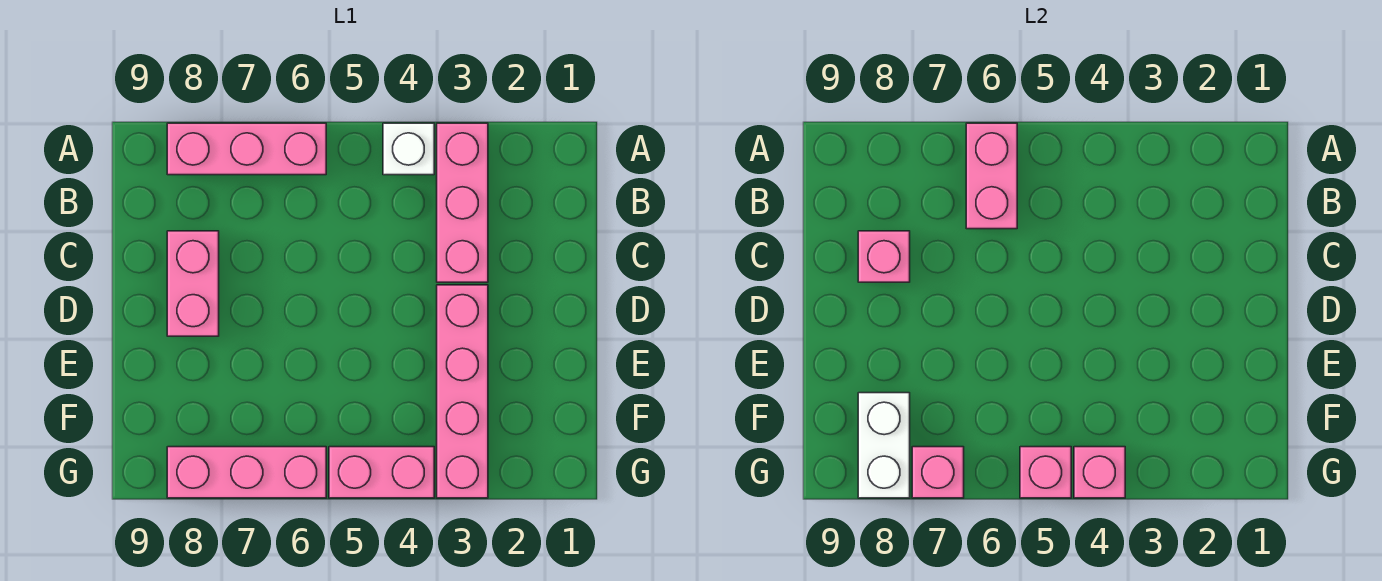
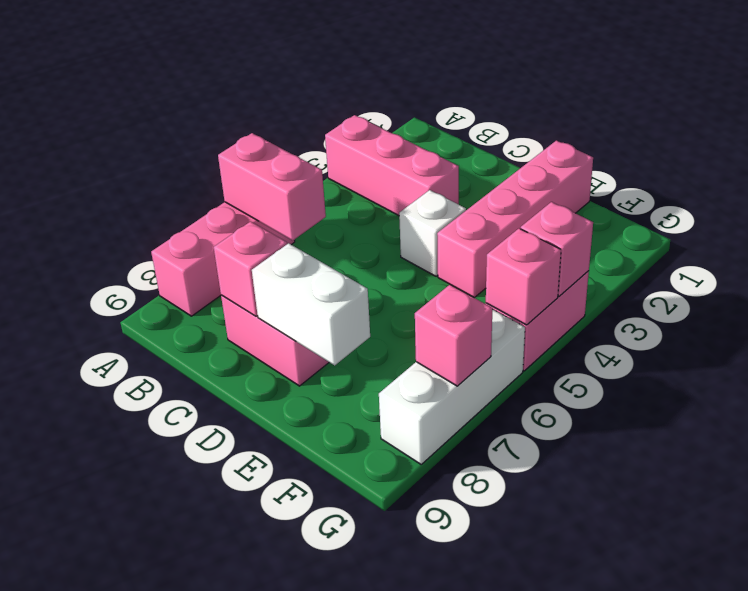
white brick A4 level 1 -> white brick D4 level 1
pink brick D3:G3 level 1 -> pink brick E1:E4 level 1
white brick F8:G8 level 2 -> white brick D8:E8 level 2
pink brick G6:G8 level 1 -> white brick G6:G8 level 1

